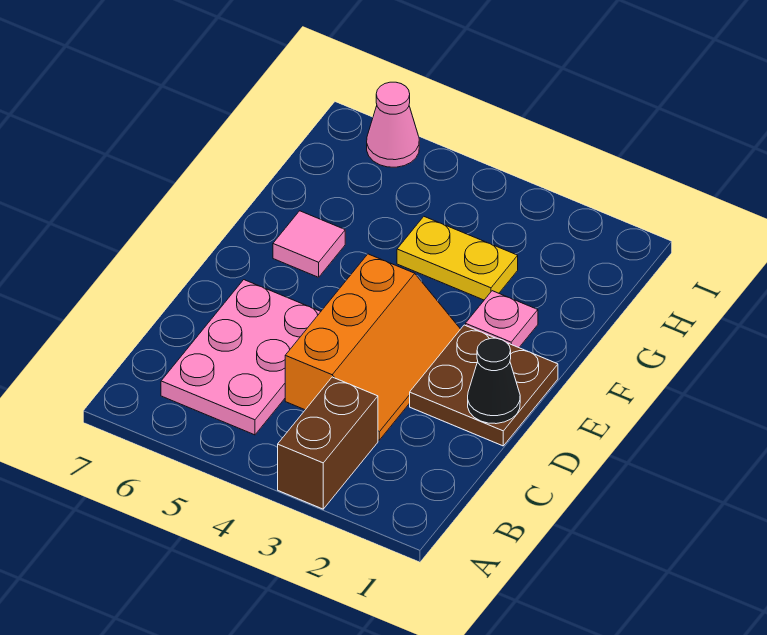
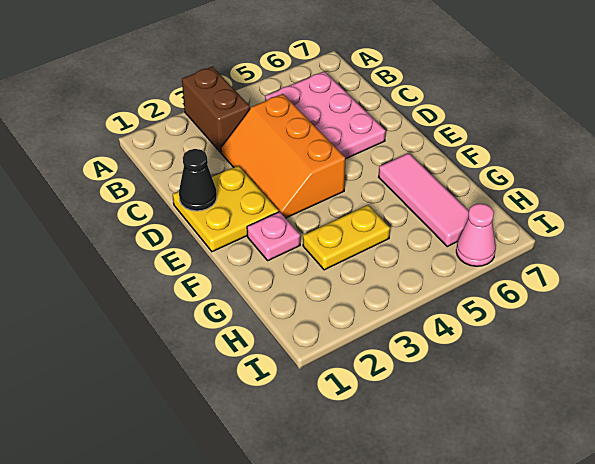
brown plate D1:E2 level 1 -> yellow plate D1:E2 level 1
pink tile F6 level 1 -> pink tile F6:H6 level 1

